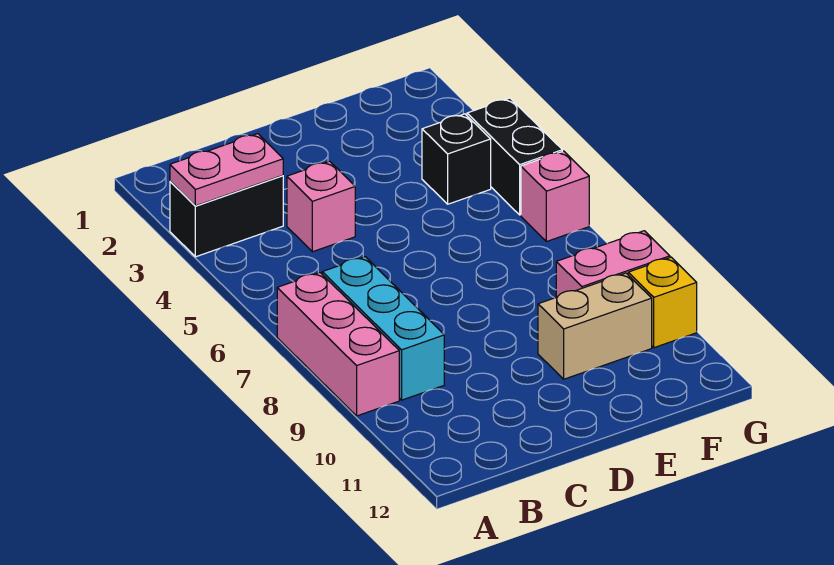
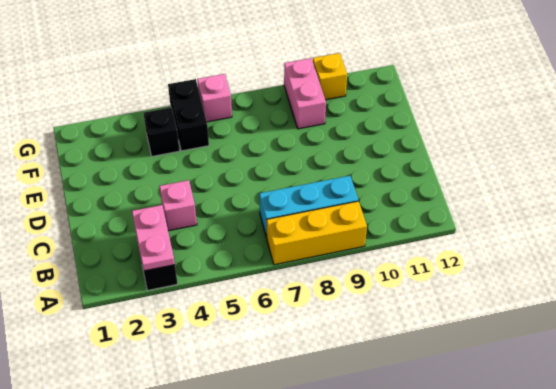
pink brick A7:A9 level 1 -> yellow brick A7:A9 level 1
tan brick E10:F10 level 1 -> none
black brick G4:G5 level 1 -> black brick F5:G5 level 1

